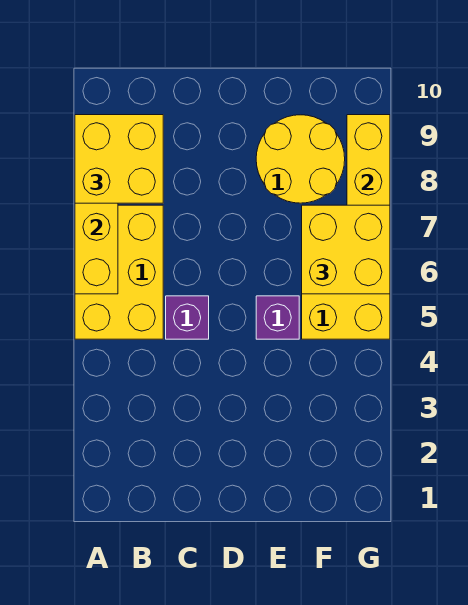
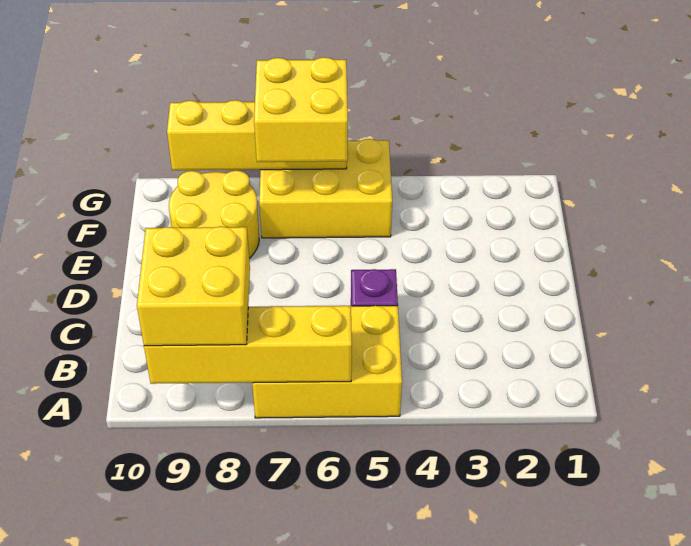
purple brick E5 level 1 -> none

